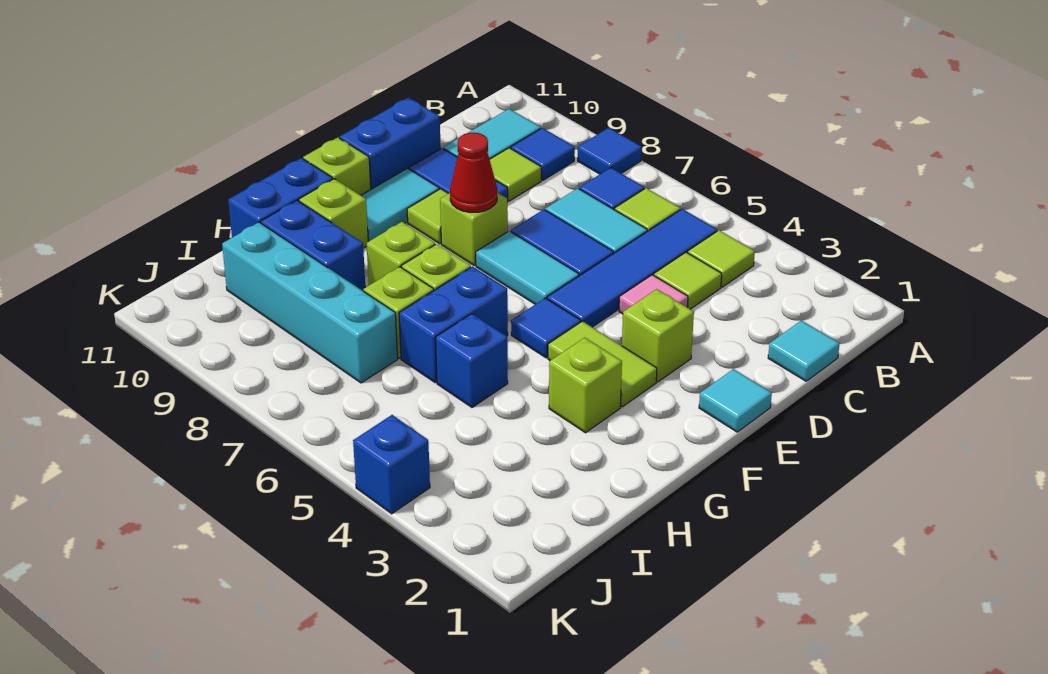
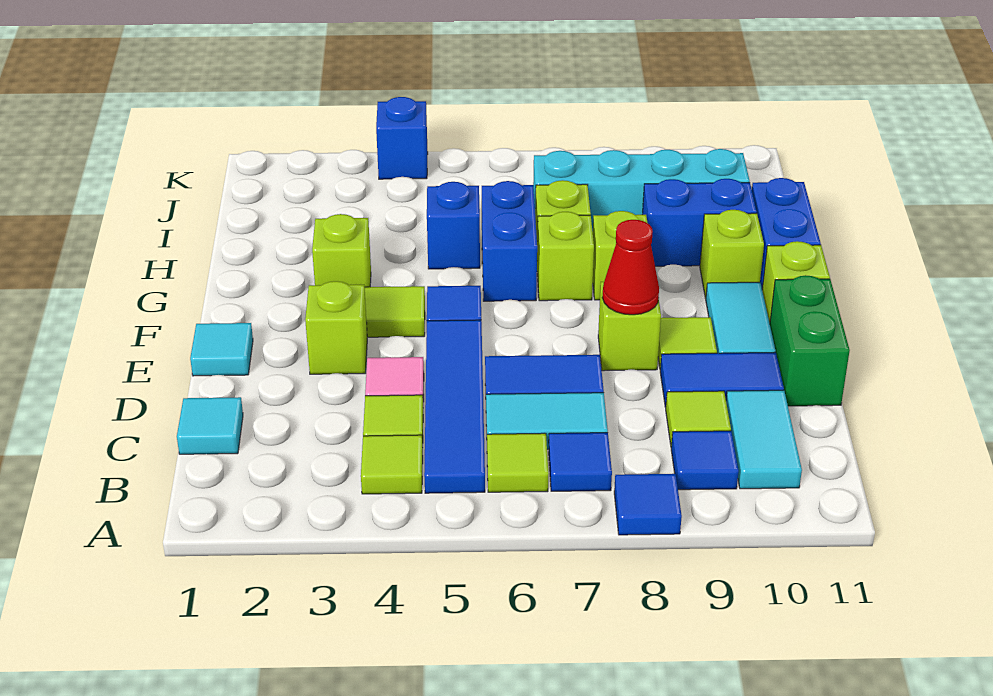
blue brick D11:E11 level 1 -> green brick D11:E11 level 1
cyan tile E6:E7 level 1 -> none

